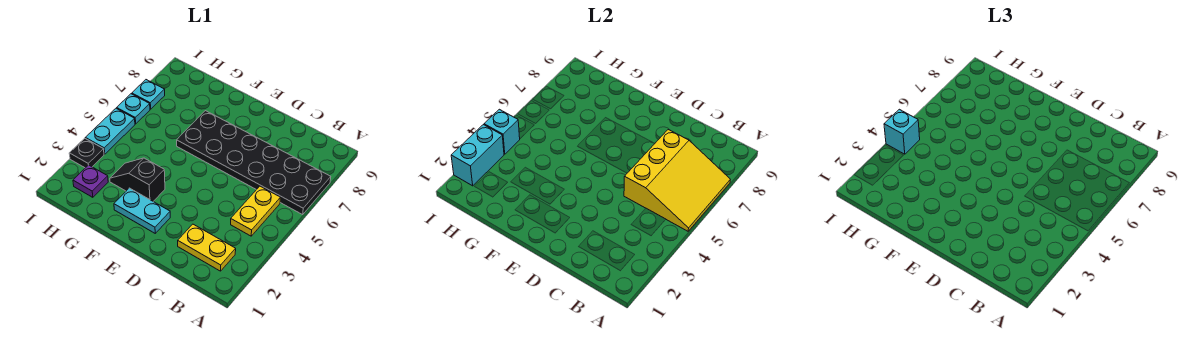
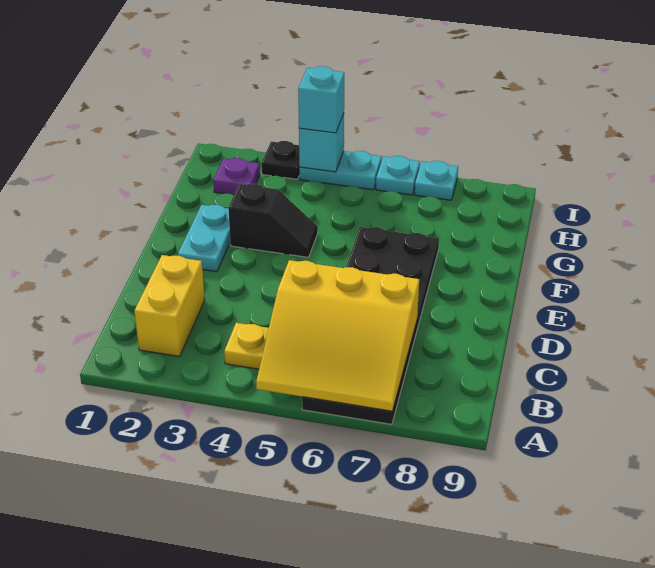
yellow plate B2:C2 level 1 -> yellow brick B2:C2 level 1
black slope F3:G3 level 1 top F -> black slope F3:F4 level 1 top 3
cyan brick I2:I3 level 2 -> none

